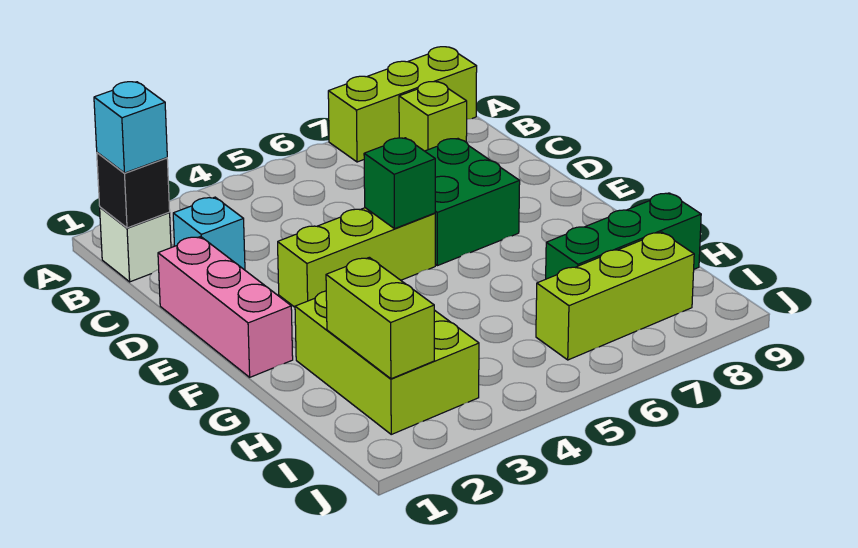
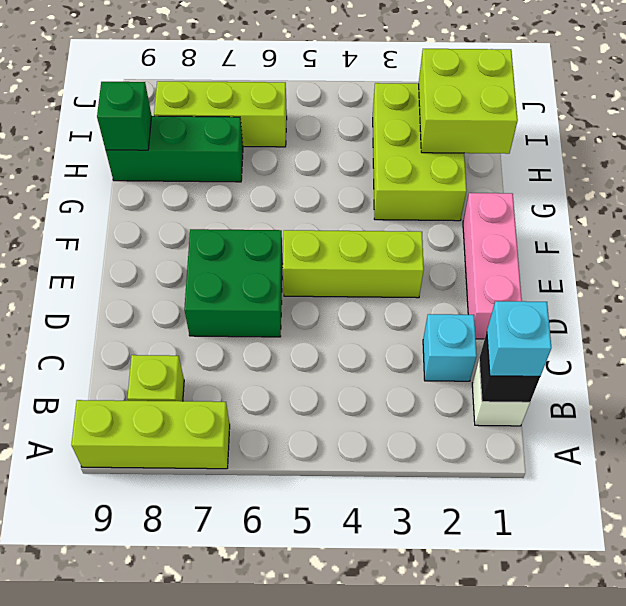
green brick E5 level 2 -> green brick H9 level 2
lime brick H2:I2 level 2 -> lime brick H1:I2 level 2

